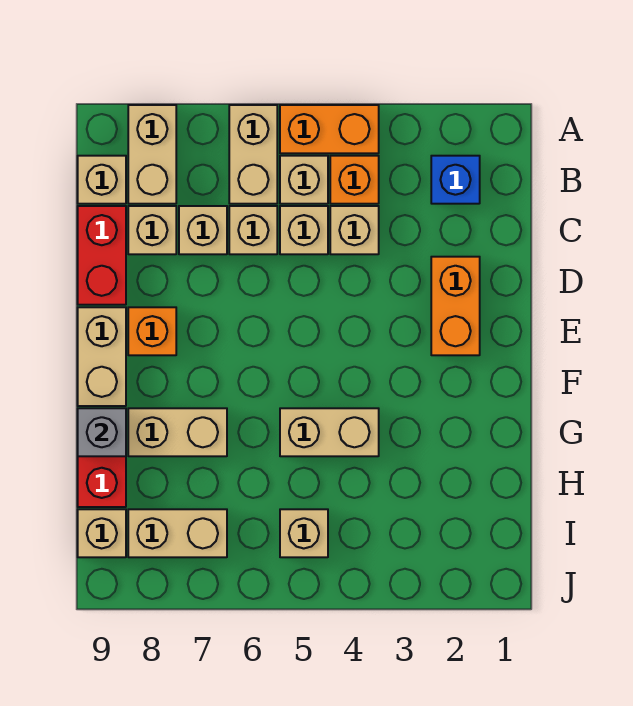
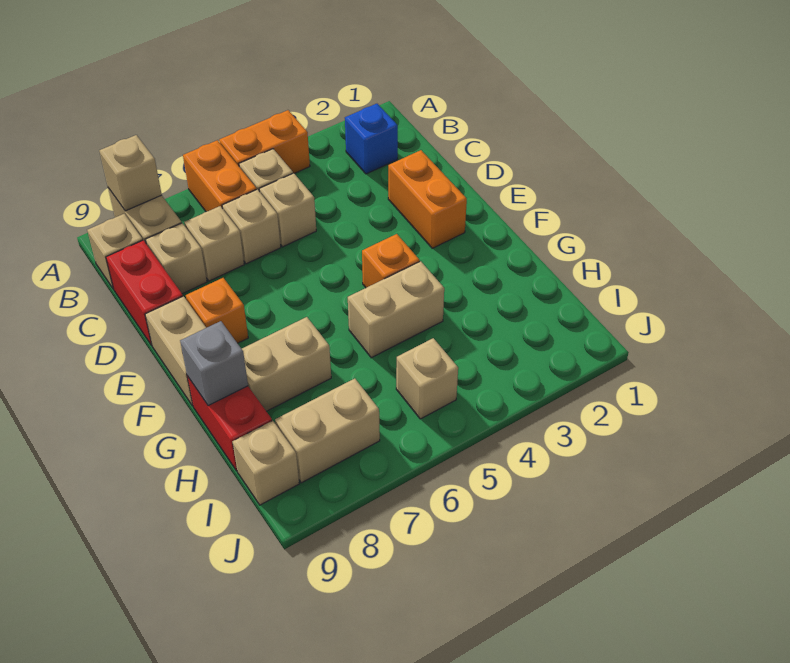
tan brick A6:B6 level 1 -> orange brick A6:B6 level 1
orange brick B4 level 1 -> orange brick F4 level 1
tan brick C4 level 1 -> tan brick A8 level 2

